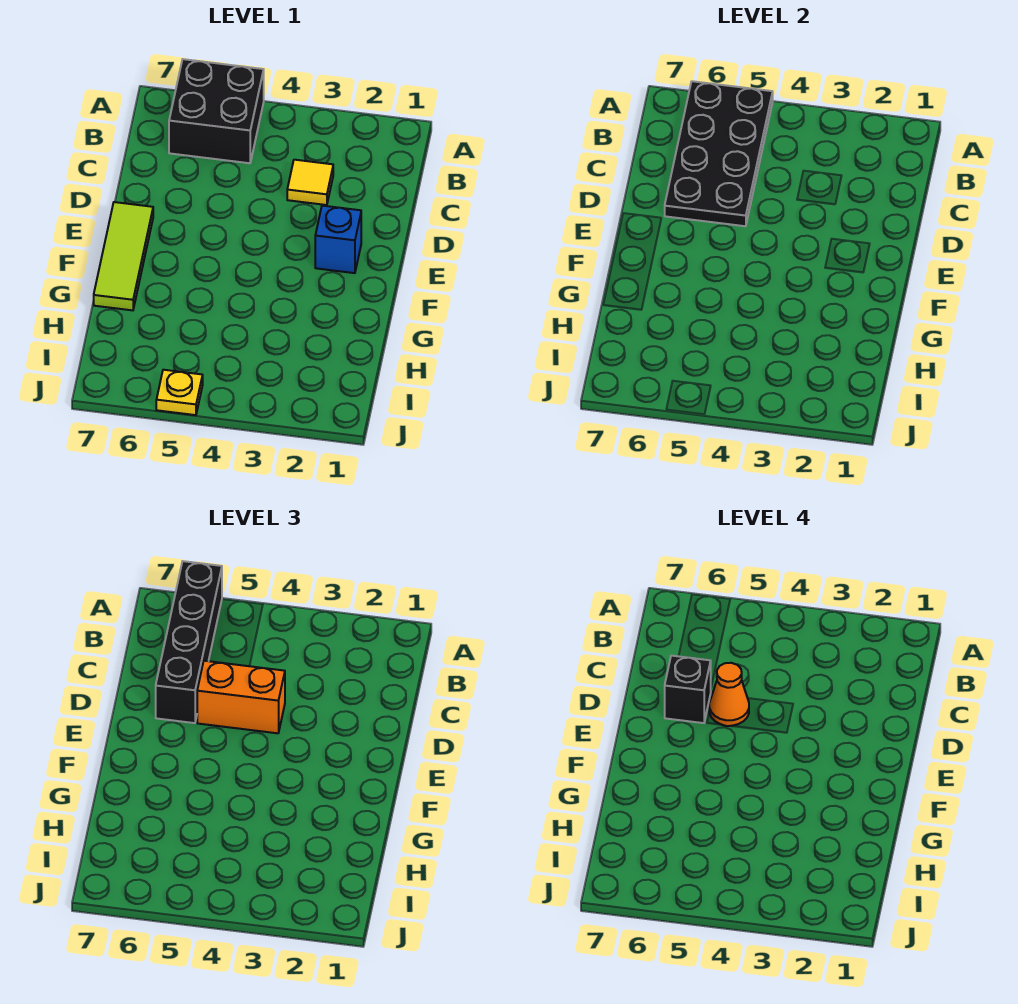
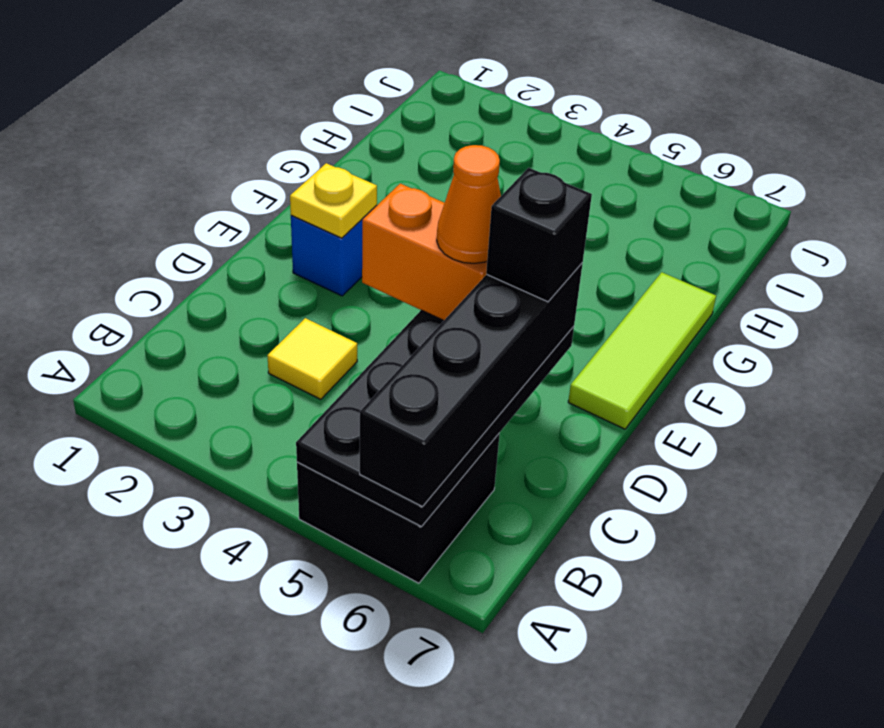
yellow plate J5 level 1 -> yellow plate E2 level 2

